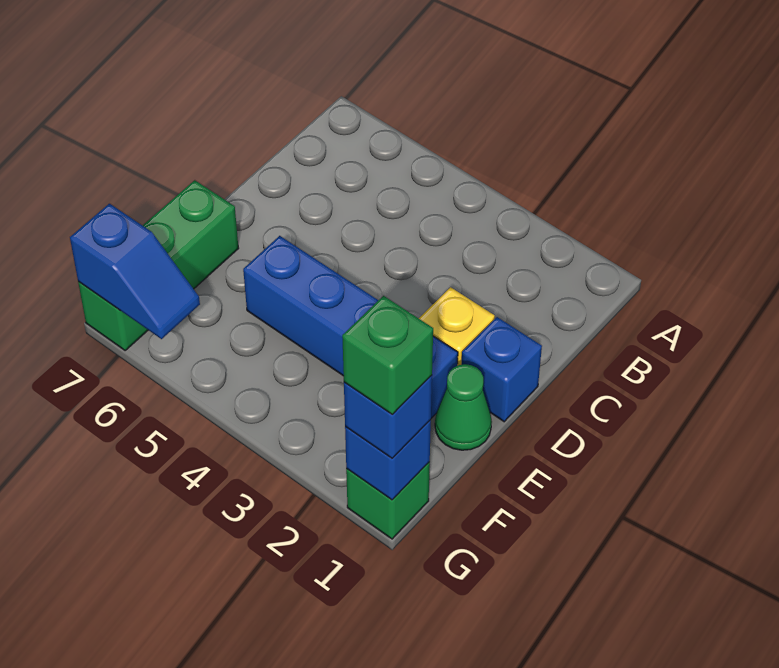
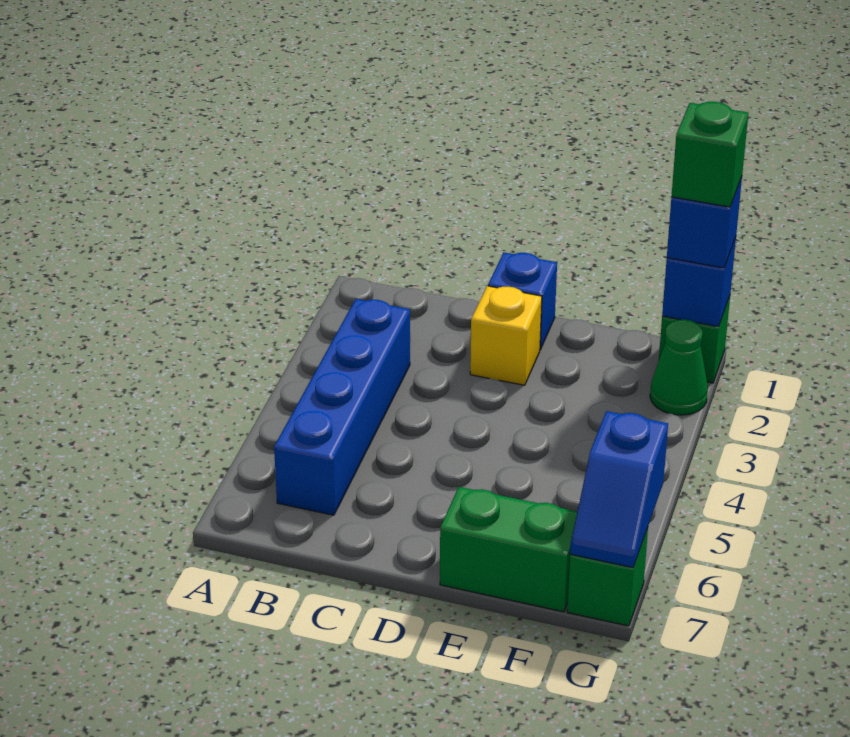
green cone E1 level 1 -> green cone G2 level 1
blue brick E2:E5 level 1 -> blue brick B3:B6 level 1
blue slope G6:G7 level 2 top 7 -> blue slope G6:G7 level 2 top 6

